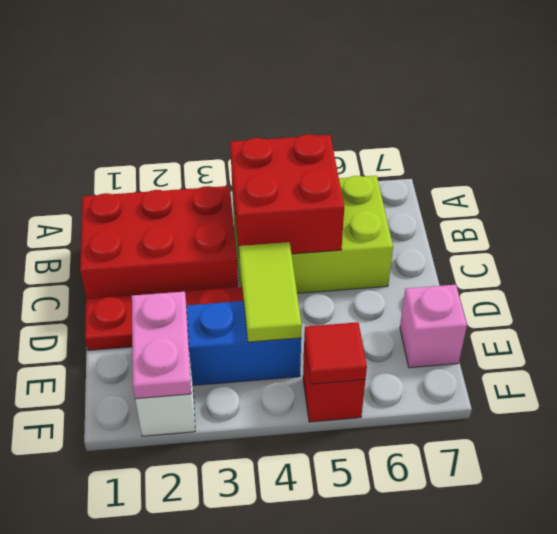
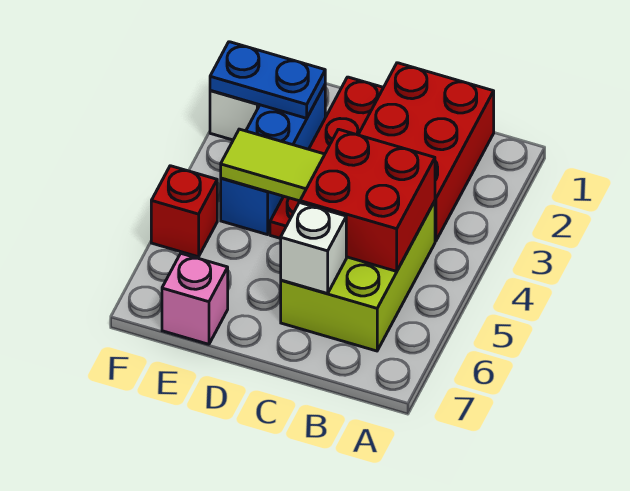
none -> white brick C6 level 2
pink plate E2:F2 level 2 -> blue plate E2:F2 level 2
red tile F5 level 2 -> none

